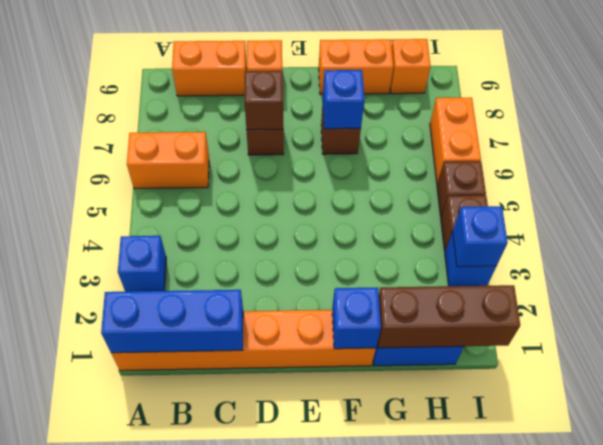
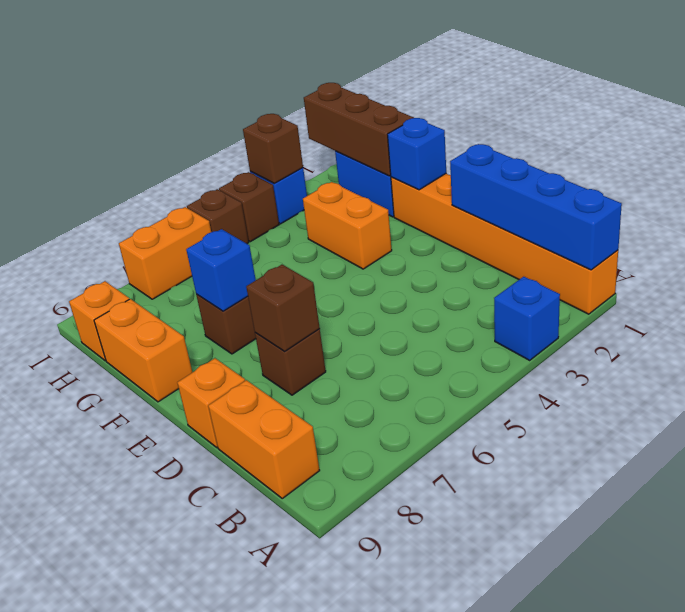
blue brick A1:C1 level 2 -> blue brick A1:D1 level 2
orange brick A6:B6 level 1 -> orange brick F3:G3 level 1
blue brick I3 level 2 -> brown brick I3 level 2

